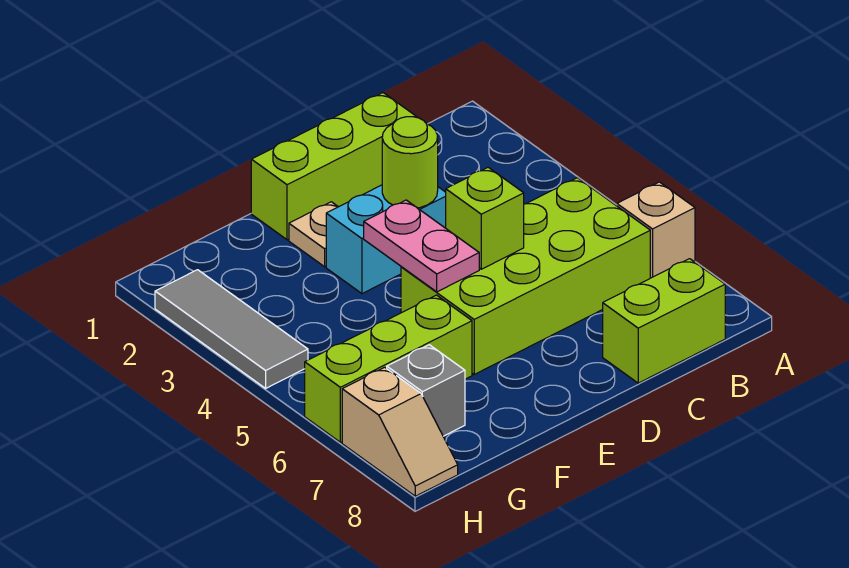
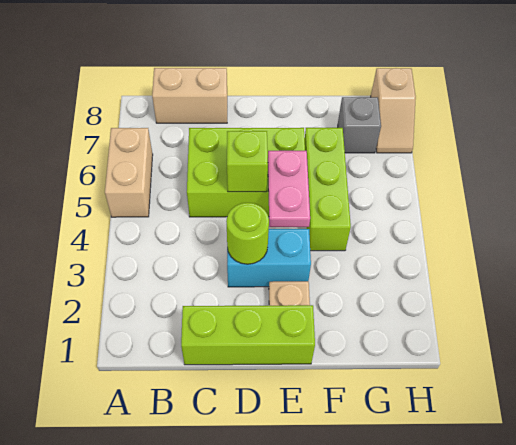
tan brick A6 level 1 -> tan brick A5:A6 level 1
lime brick B5:E6 level 1 -> lime brick C5:E6 level 1
lime brick B8:C8 level 1 -> tan brick B8:C8 level 1
lime brick F6:H6 level 1 -> lime brick F4:F6 level 1
grey tile H2:H4 level 1 -> none
tan slope H7:H8 level 1 top 7 -> tan slope H7:H8 level 1 top 8

